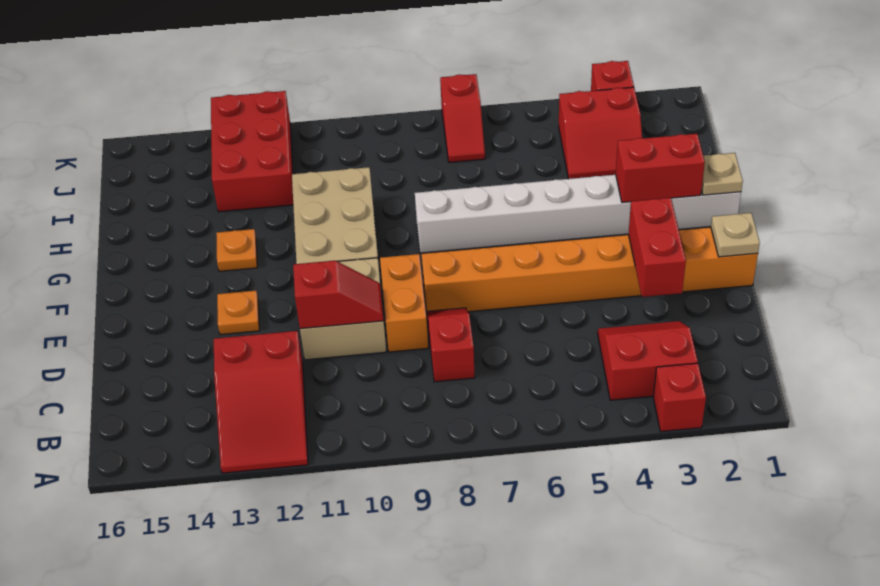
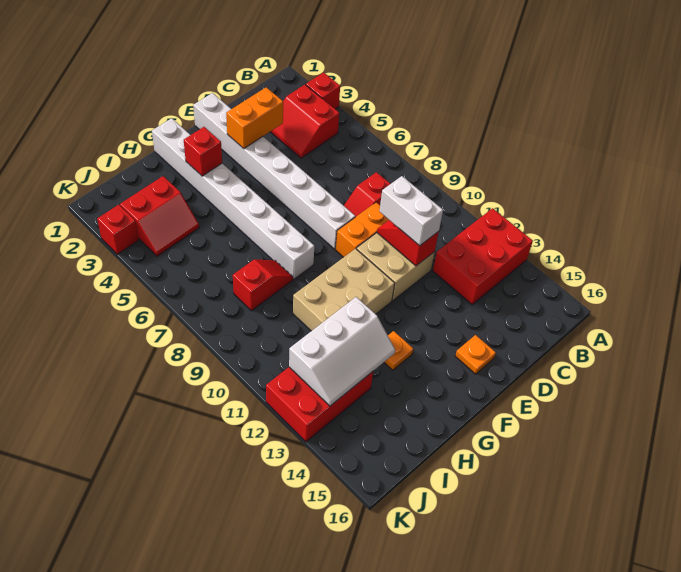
red slope A12:C13 level 1 top C -> red brick A12:C13 level 1
red brick D3:E3 level 2 -> orange brick D3:E3 level 2
none -> white brick D10:D11 level 3
orange brick E1:E8 level 1 -> white brick E1:E8 level 1
tan plate E1 level 2 -> none
orange plate E13 level 1 -> orange plate E15 level 1
tan plate G1 level 2 -> none
red brick G2:G3 level 2 -> red brick G3 level 2
none -> white slope H12:J13 level 2 top 12
red slope I3:J4 level 1 top J -> red slope I3:J4 level 1 top 3
red slope J7:K7 level 1 top K -> red slope H8:I8 level 1 top I

